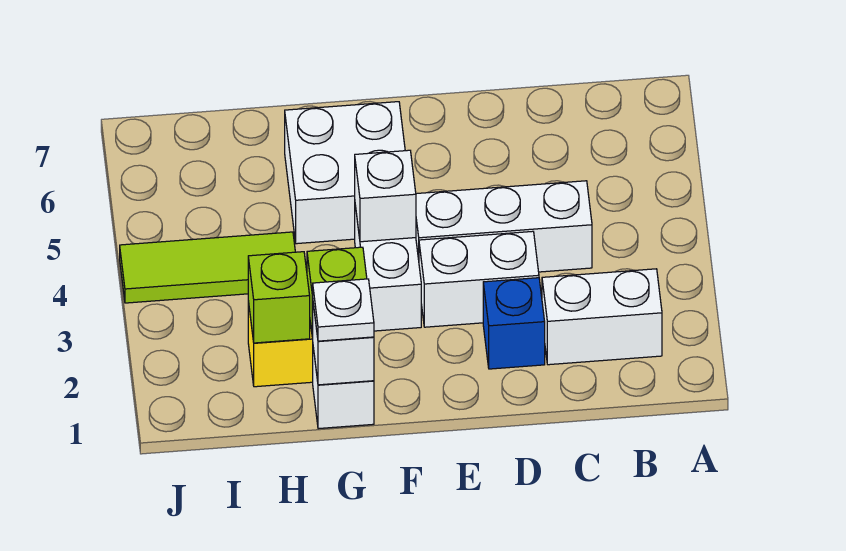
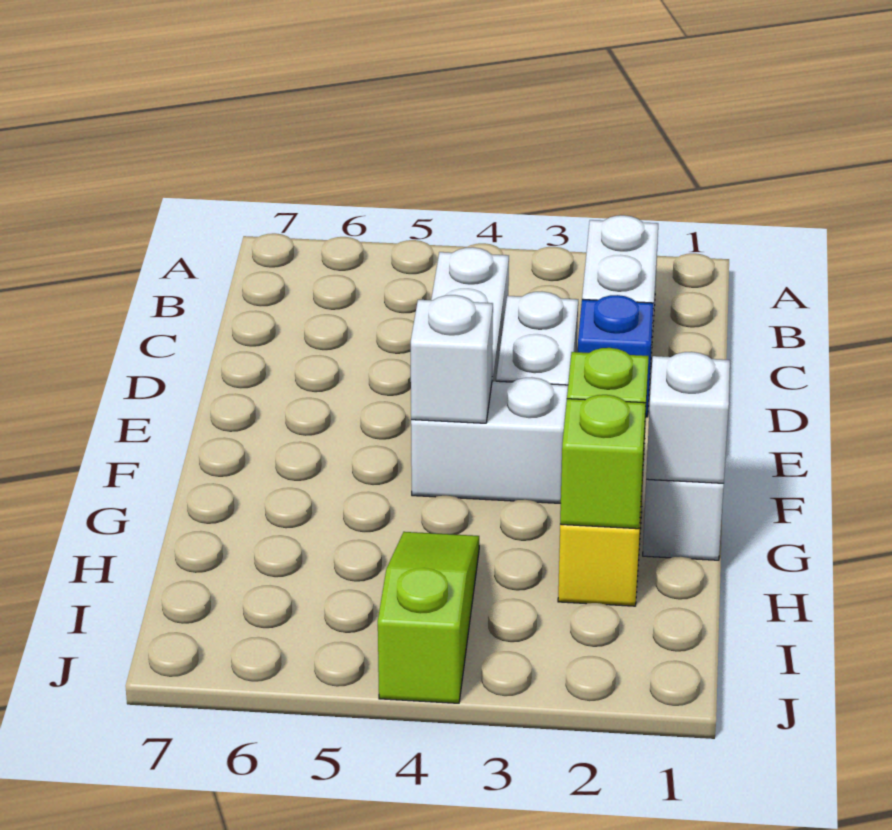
white brick F5:G6 level 1 -> none
white plate G1 level 3 -> none
lime tile H4:J4 level 1 -> lime slope H4:J4 level 1 top J

